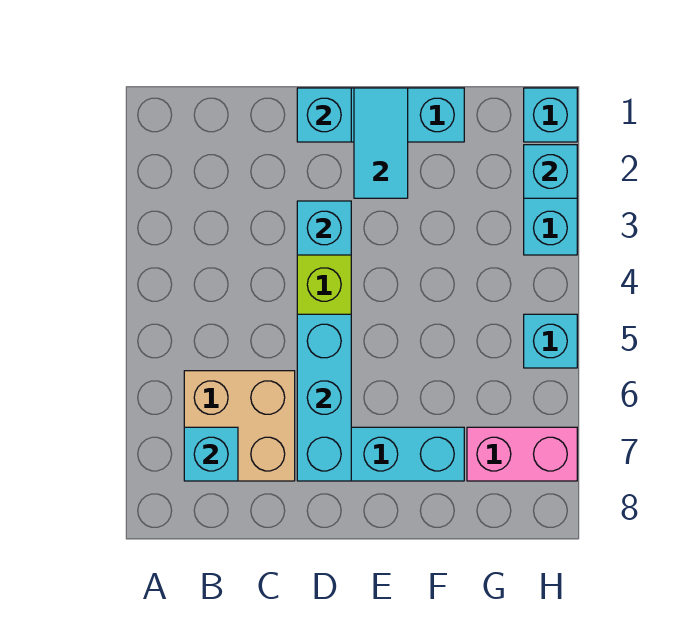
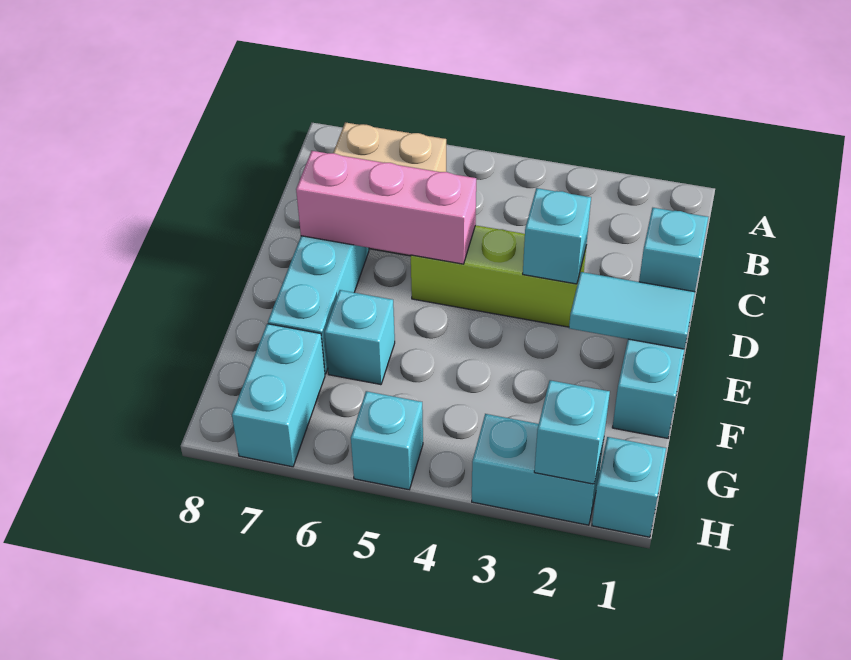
cyan brick B7 level 2 -> cyan brick F6 level 1
cyan brick D5:D7 level 2 -> pink brick D5:D7 level 2
pink brick G7:H7 level 1 -> cyan brick G7:H7 level 1

